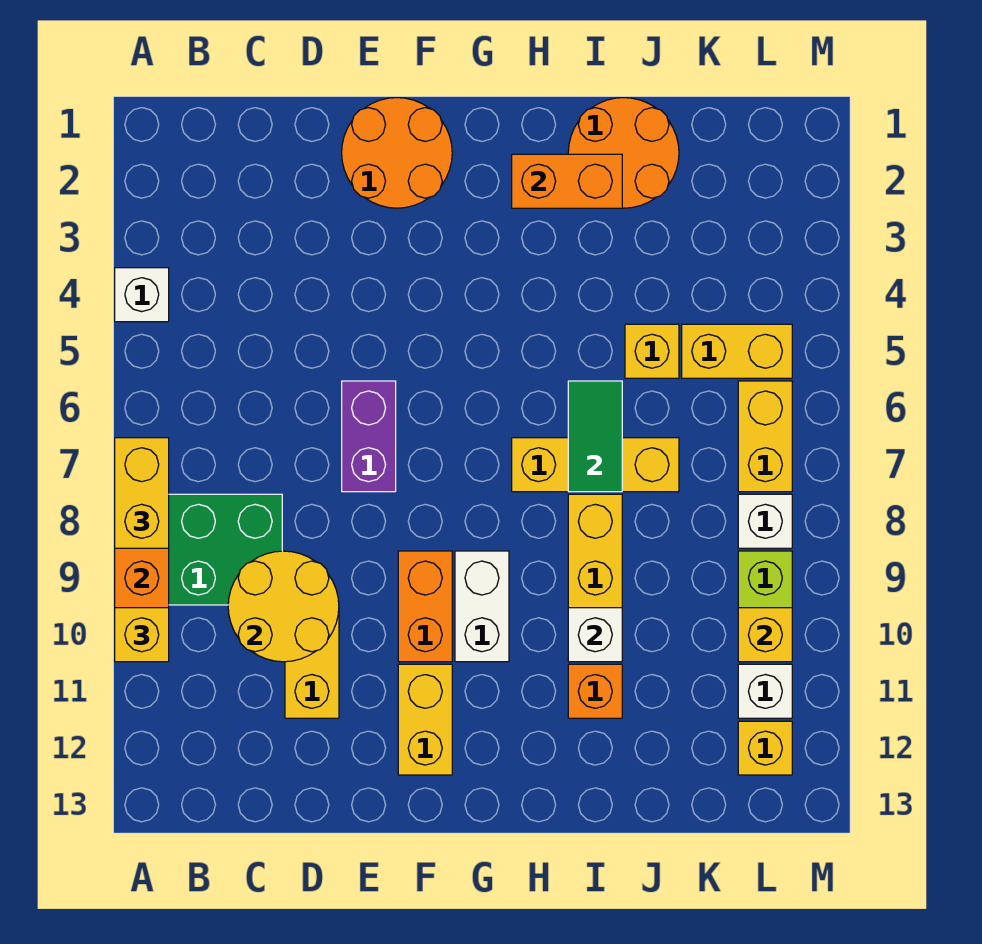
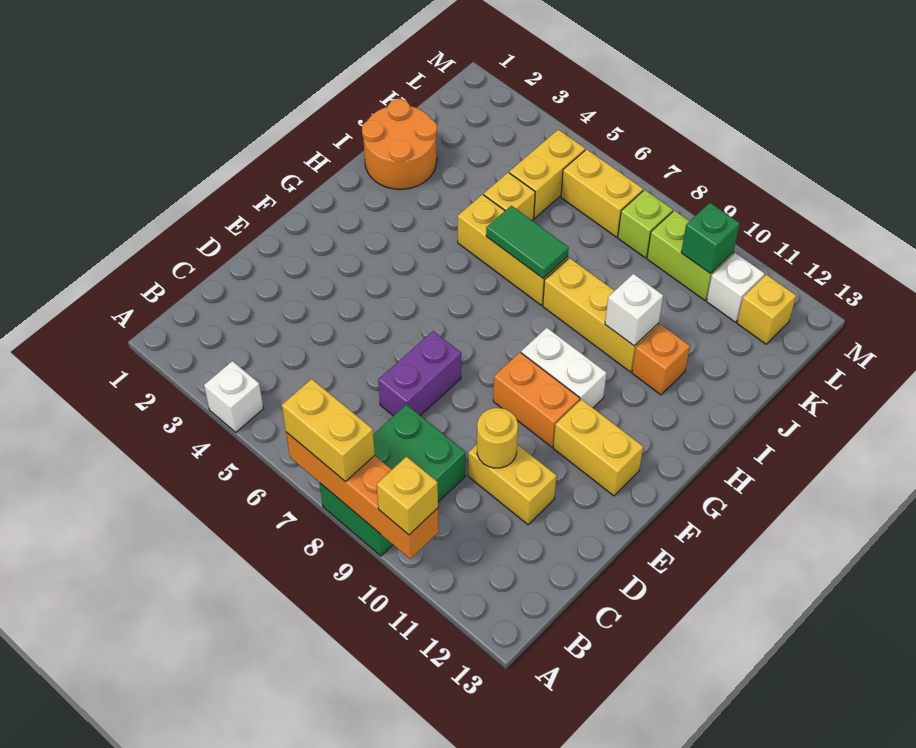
yellow round brick C9:D10 level 2 -> yellow round brick D10 level 2
orange round brick E1:F2 level 1 -> none
purple brick E6:E7 level 1 -> purple brick D7:E7 level 1
orange brick H2:I2 level 2 -> none
yellow brick H7:J7 level 1 -> yellow brick I5:I7 level 1
white brick L8 level 1 -> lime brick L8 level 1
yellow brick L10 level 2 -> green brick L10 level 2

